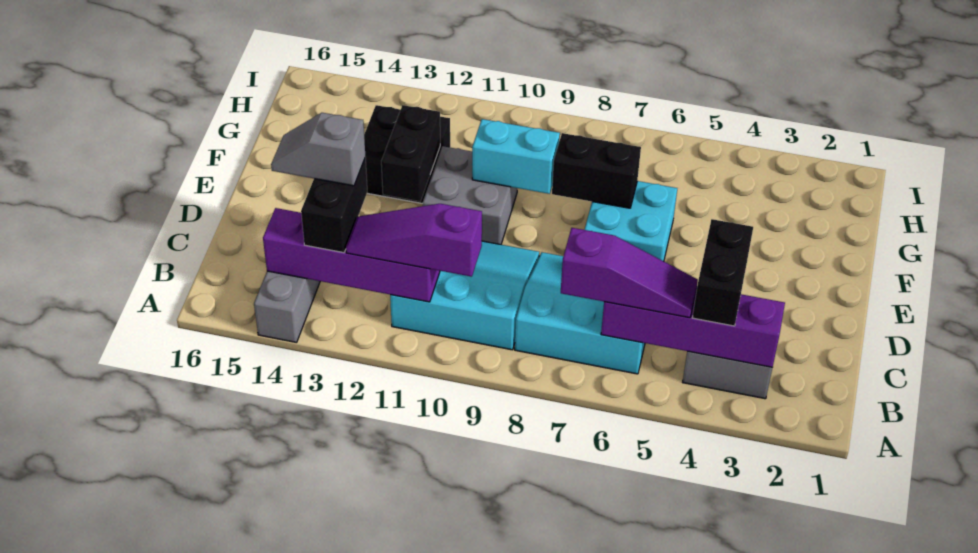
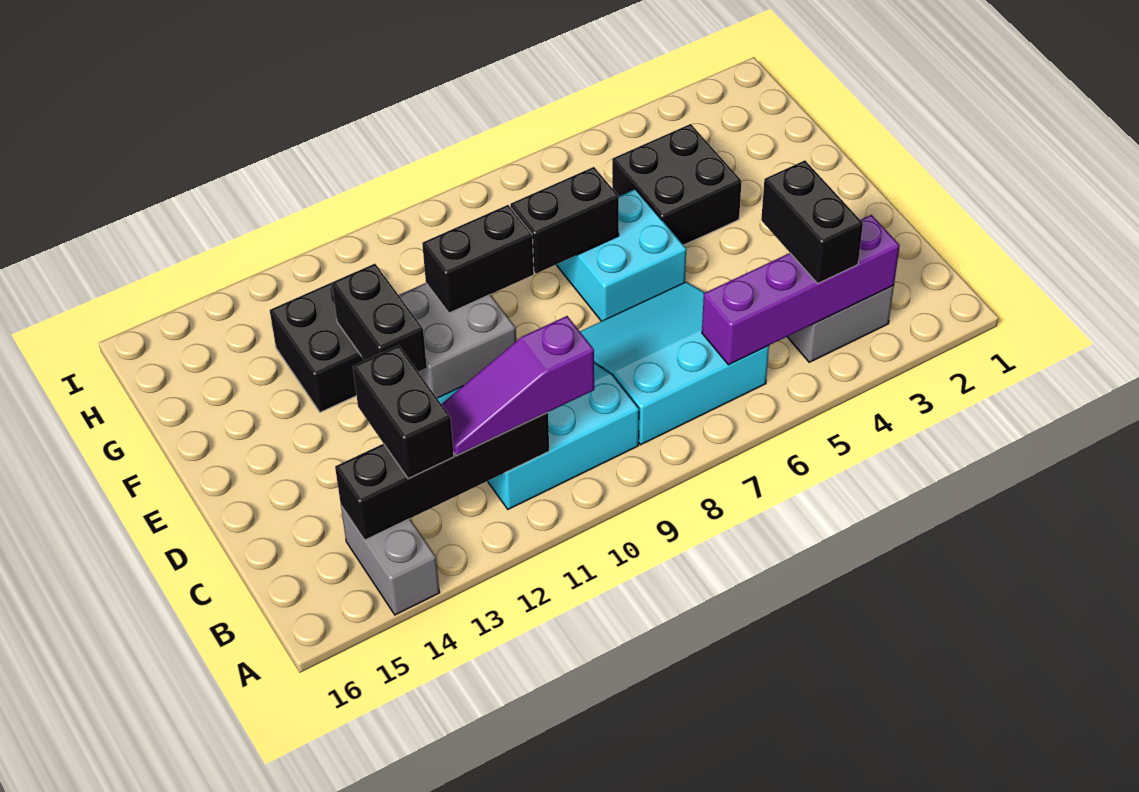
purple slope B5:B7 level 3 top 7 -> none
purple brick B11:B14 level 2 -> black brick B11:B14 level 2
grey slope C13:C14 level 4 top 13 -> none
none -> black brick F4:G5 level 1
cyan brick F9:F10 level 2 -> black brick F9:F10 level 2

